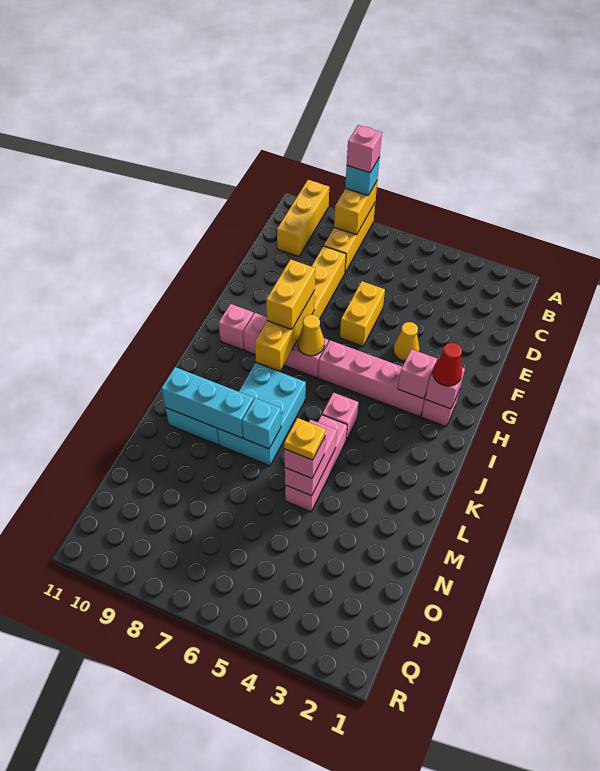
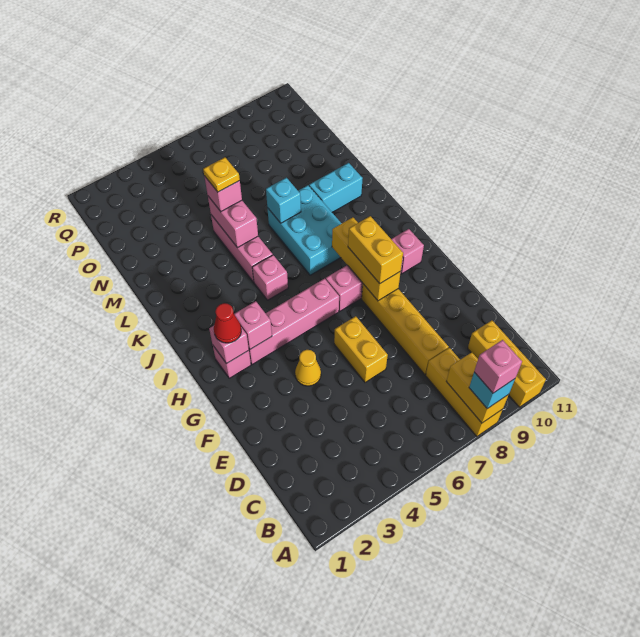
yellow cone H7 level 2 -> none
cyan brick L8:L10 level 2 -> none

